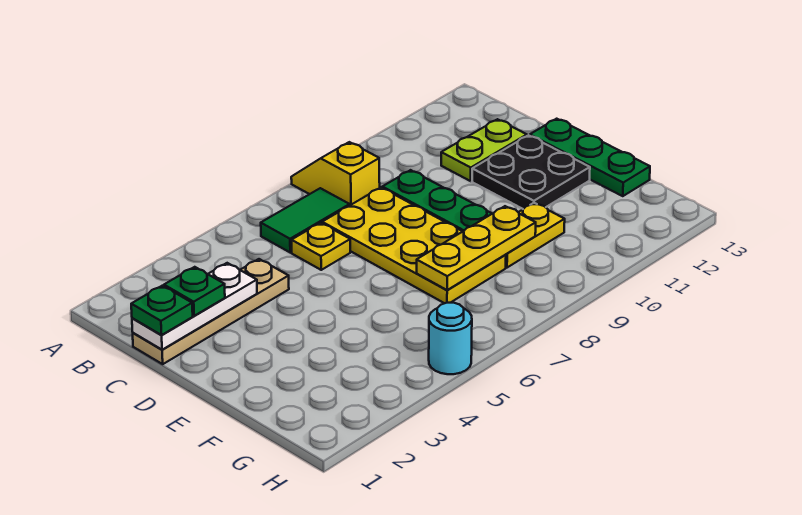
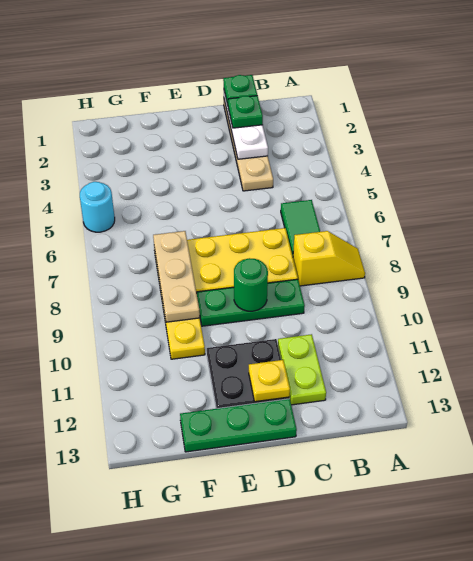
yellow plate C6 level 1 -> yellow plate D12 level 2
none -> green round brick D9 level 2
yellow plate F7:F9 level 2 -> tan plate F7:F9 level 2

